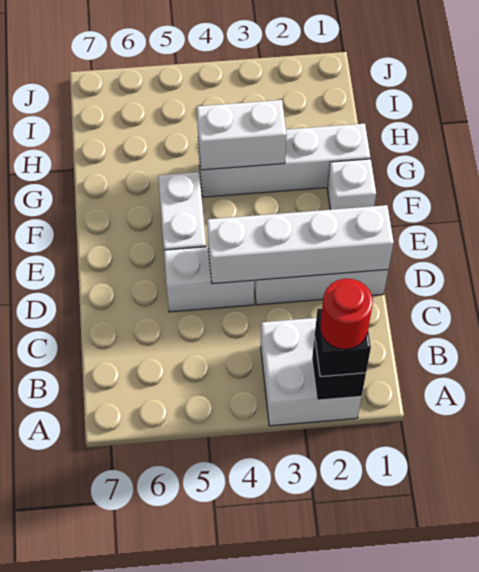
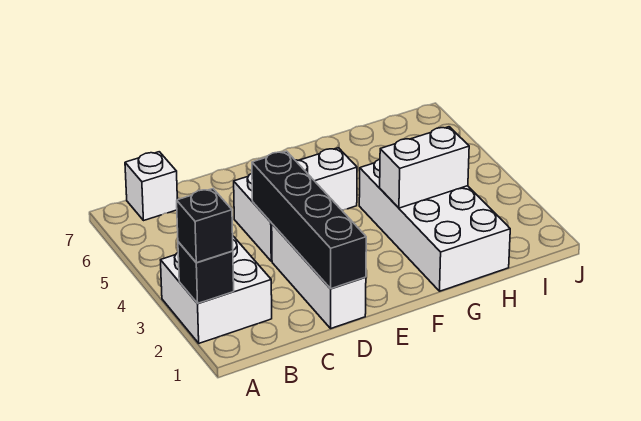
red round brick A2 level 4 -> none
white brick D1:D4 level 2 -> black brick D1:D4 level 2
white brick F1 level 1 -> white brick B7 level 1
white brick G1:G4 level 1 -> white brick G1:H4 level 1
white brick G3:G4 level 2 -> white brick G3:H3 level 2

